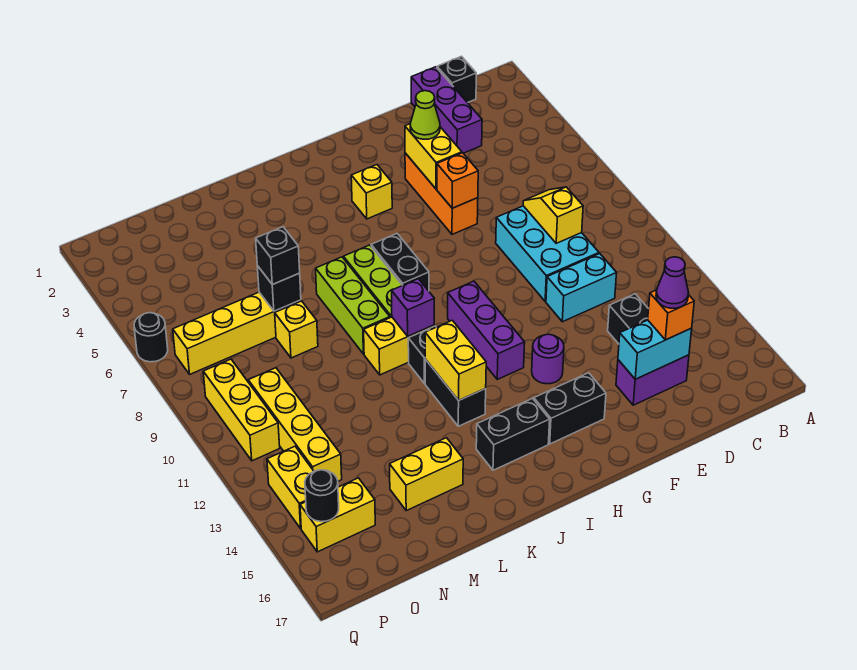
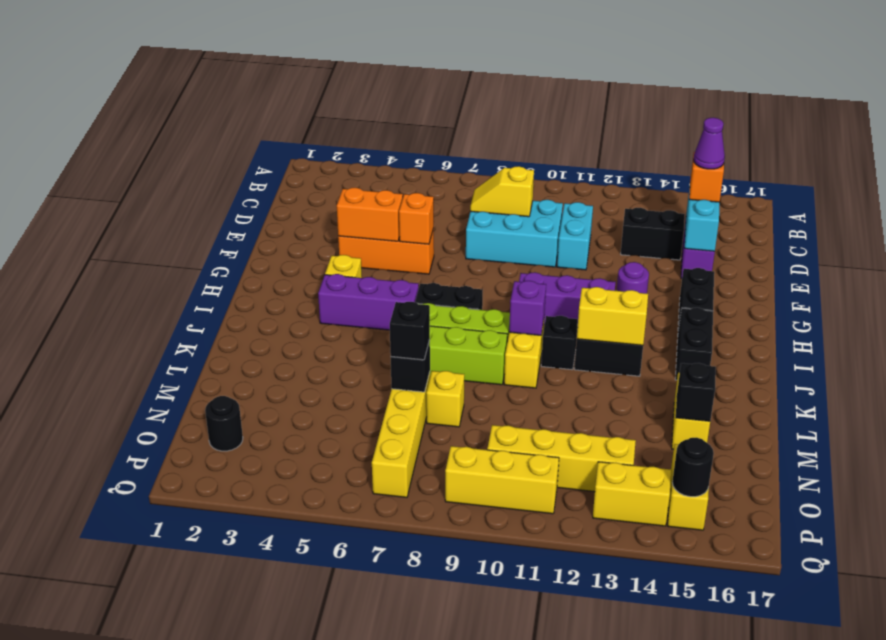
black brick C1 level 1 -> black brick M15 level 2
purple brick D1:D3 level 1 -> purple brick I4:I6 level 1
yellow brick F4:F5 level 2 -> orange brick F4:F5 level 2
lime cone F4 level 3 -> none
black round brick Q6 level 1 -> black round brick O2 level 1

